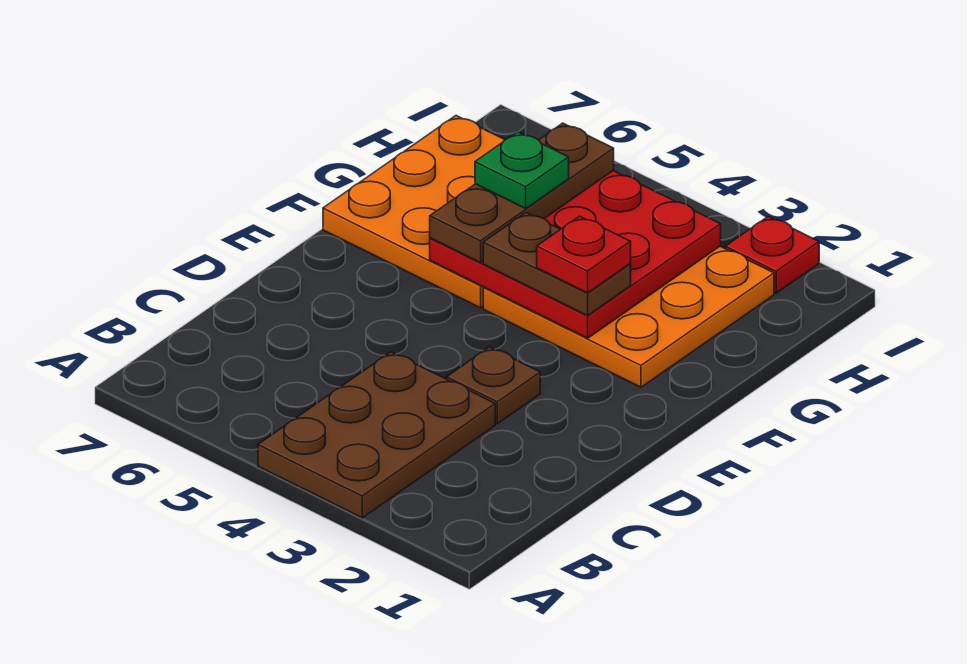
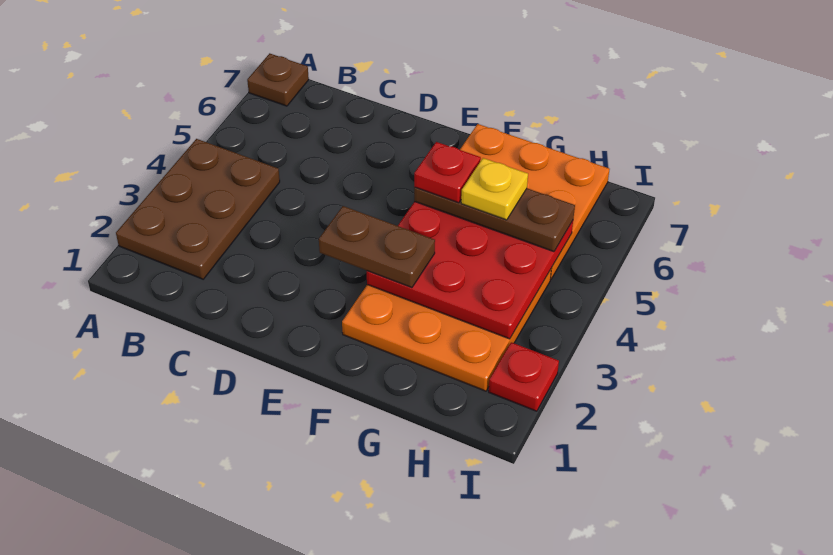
brown plate A3:C4 level 1 -> brown plate A2:B4 level 1
brown plate D3 level 1 -> brown plate A7 level 1
brown plate F3:F4 level 3 -> brown plate E3:F3 level 3
red plate F3 level 4 -> red plate F5 level 4
green plate G5 level 4 -> yellow plate G5 level 4

